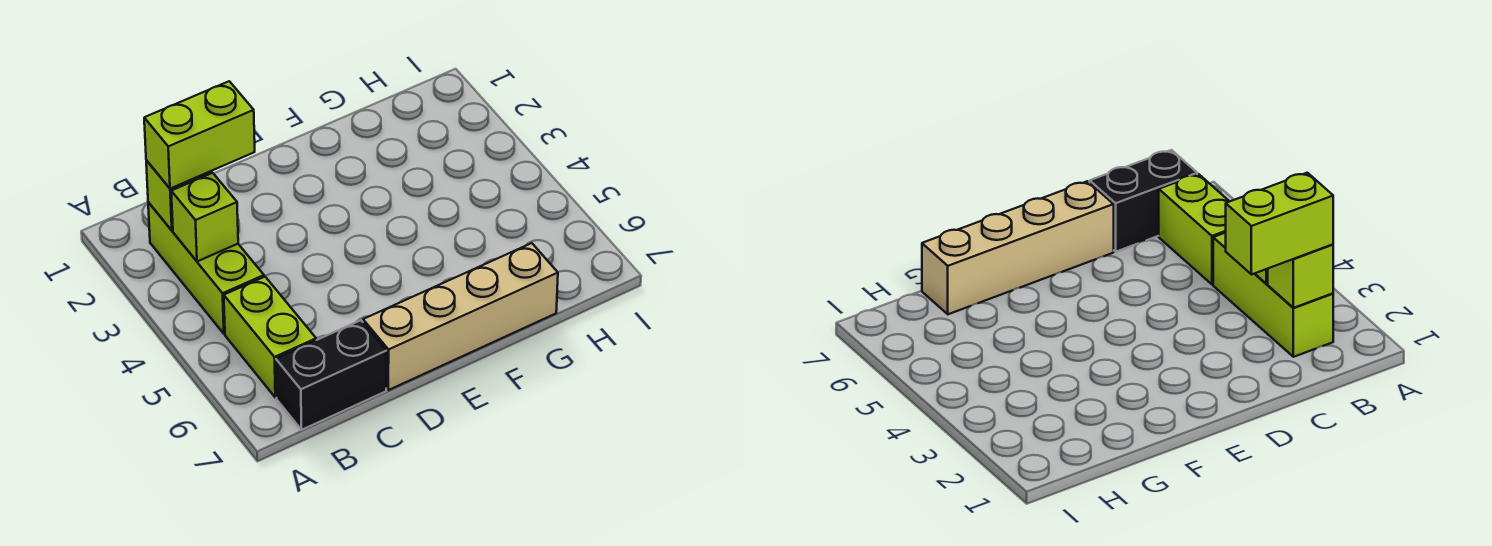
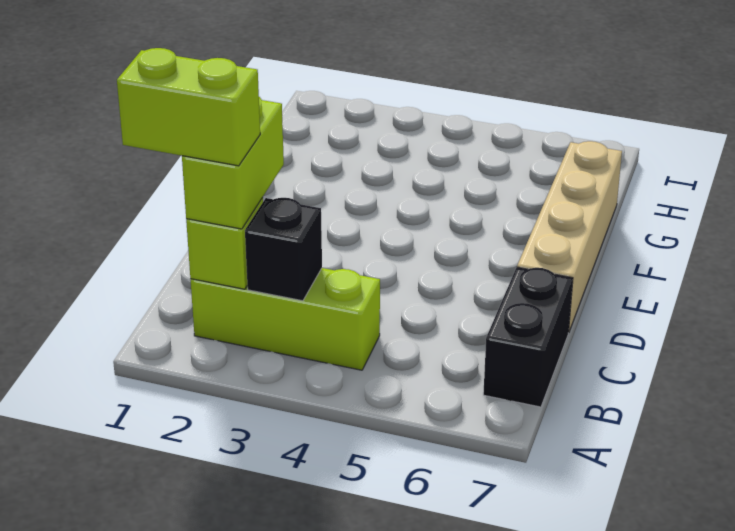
lime brick B3 level 2 -> black brick B3 level 2
lime brick B5:B6 level 1 -> lime brick B1:B2 level 4

